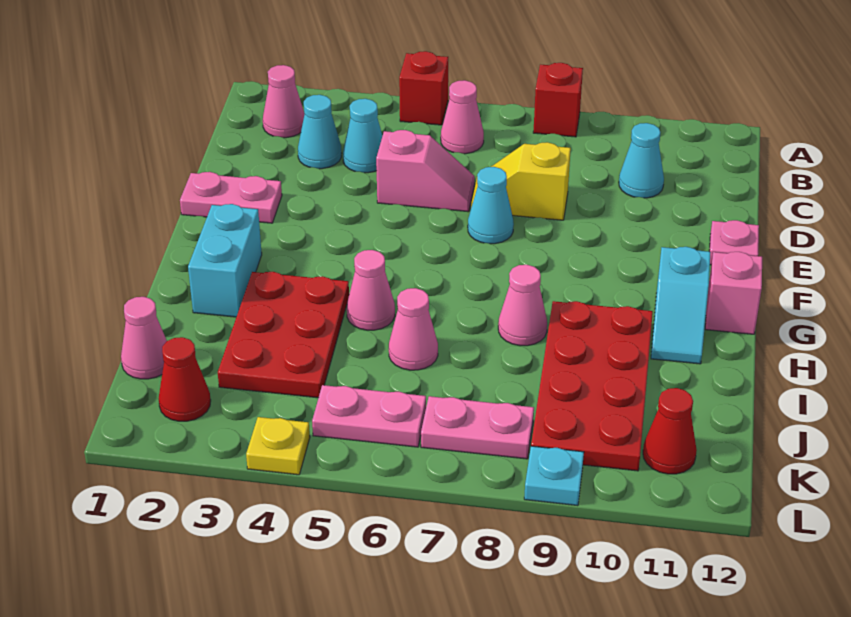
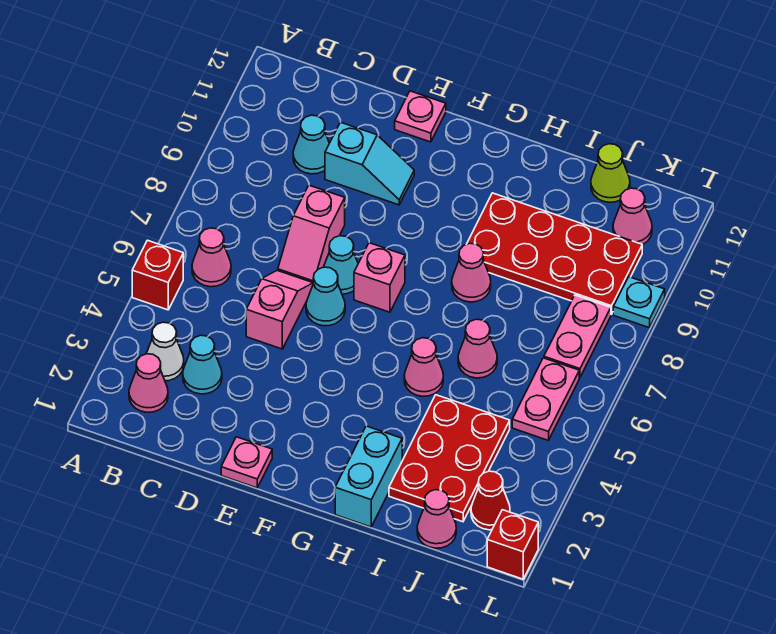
red brick A8 level 1 -> red brick L1 level 1
none -> white cone B3 level 1
cyan cone C4 level 1 -> cyan cone E6 level 1
yellow slope D7:D8 level 1 top 8 -> pink slope D7:D8 level 1 top 8
pink plate E1:E2 level 1 -> pink plate E1 level 1
cyan brick G2:H2 level 1 -> cyan brick H1:H2 level 1
cyan slope G11:H11 level 1 top G -> cyan slope D10:E10 level 1 top D
pink brick G12 level 1 -> pink brick F7 level 1
red plate H3:J4 level 1 -> red plate I2:J4 level 1
none -> lime cone J12 level 1
red cone K11 level 1 -> pink cone K11 level 1
yellow plate L4 level 1 -> none

